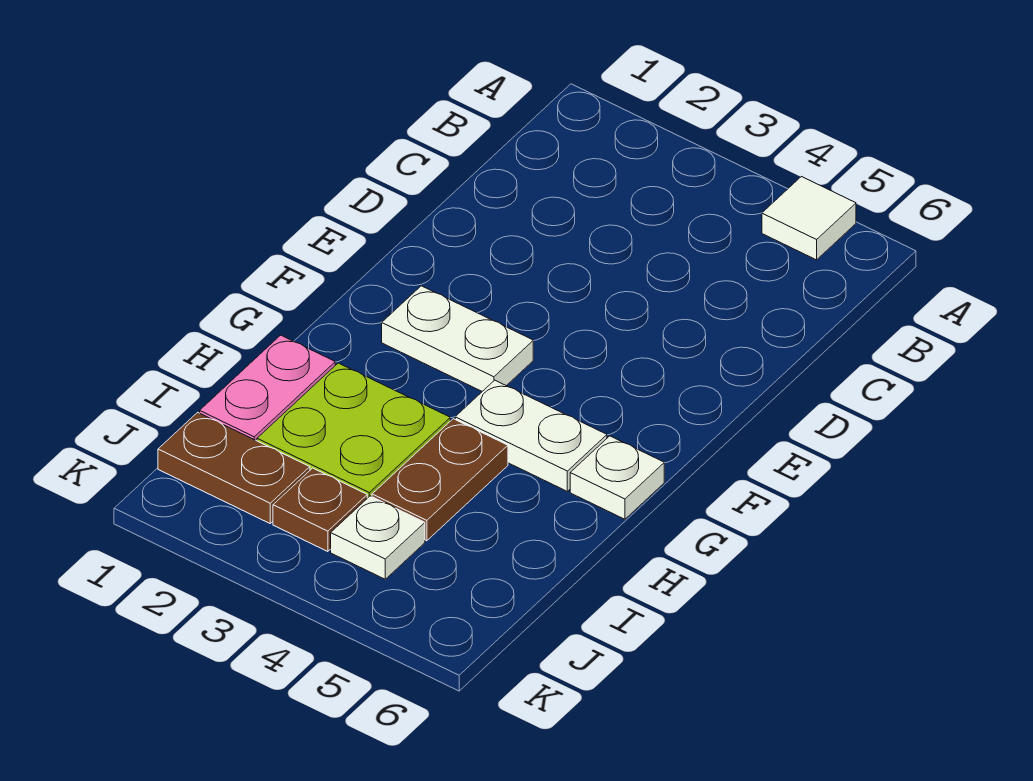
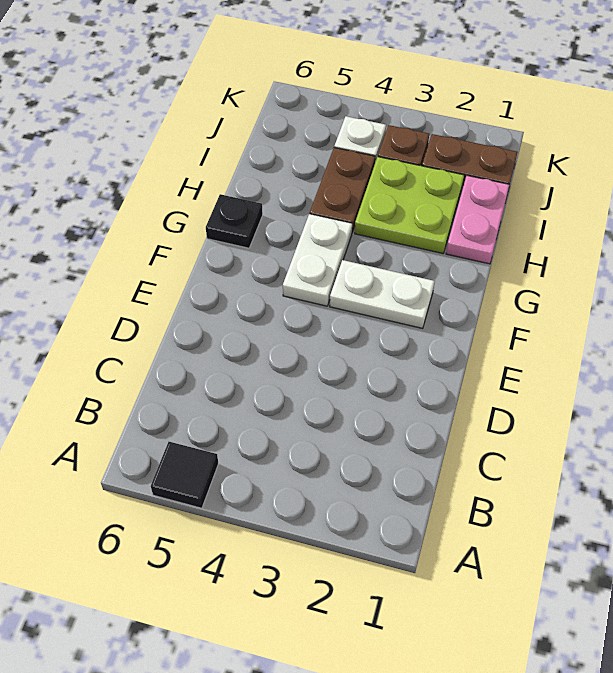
white tile A5 level 1 -> black tile A5 level 1
white plate G4:G5 level 1 -> white plate F4:G4 level 1
white plate G6 level 1 -> black plate G6 level 1

